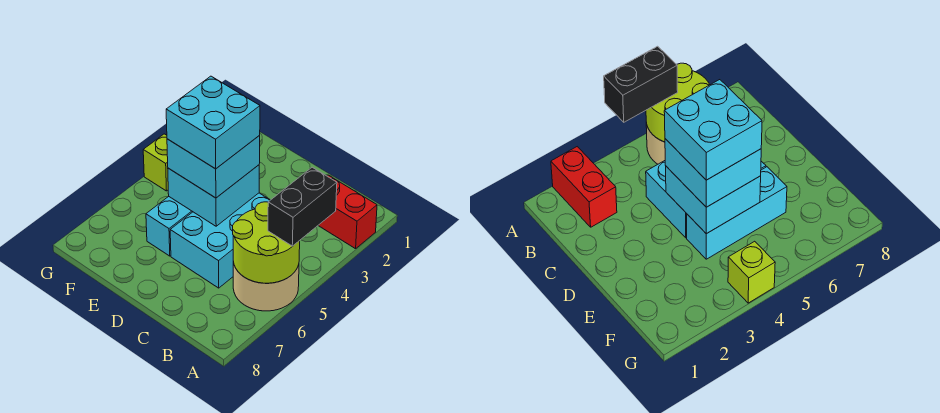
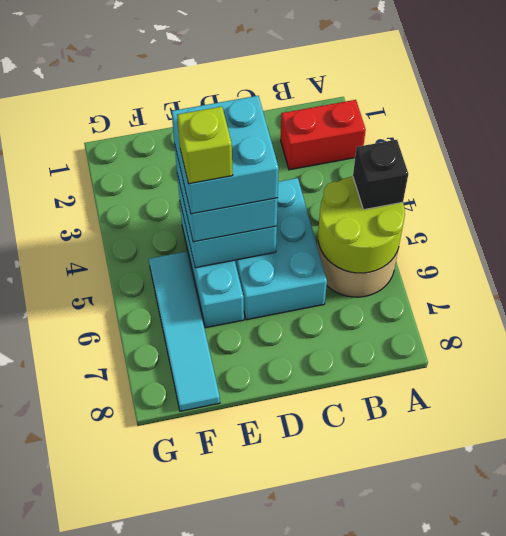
black brick A4:A5 level 3 -> black brick A5 level 3
none -> cyan tile F5:F8 level 1
lime brick G4 level 1 -> lime brick E5 level 5

